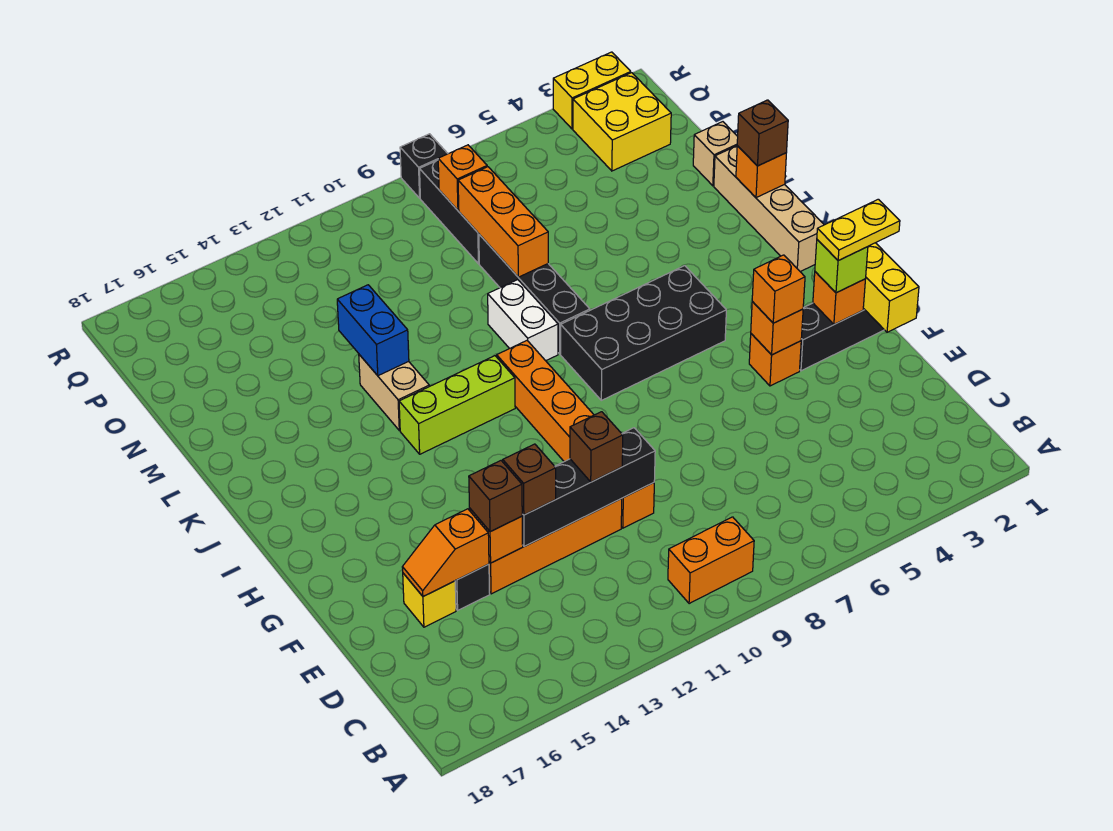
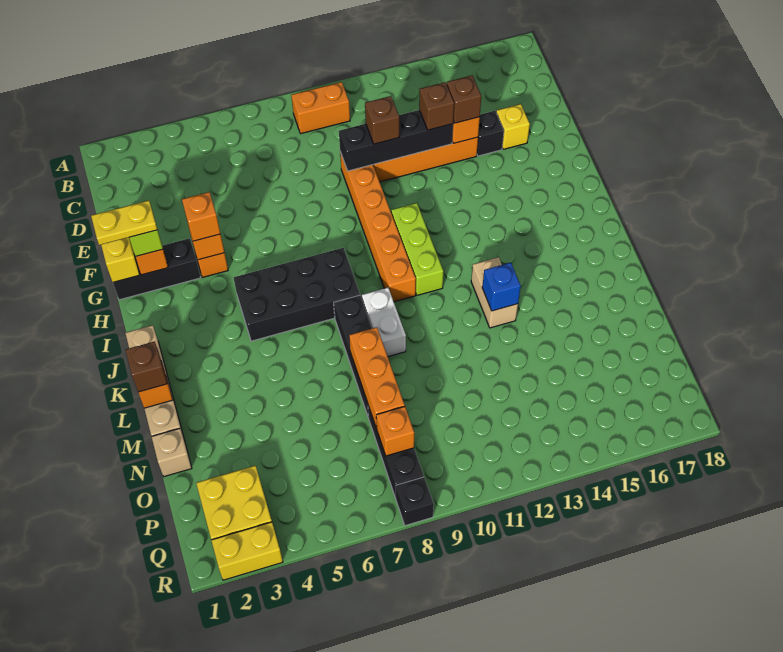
orange slope E15:E16 level 2 top 15 -> none
lime brick J11:J13 level 1 -> lime brick H11:J11 level 1
blue brick L13:M13 level 2 -> blue brick L13 level 2

